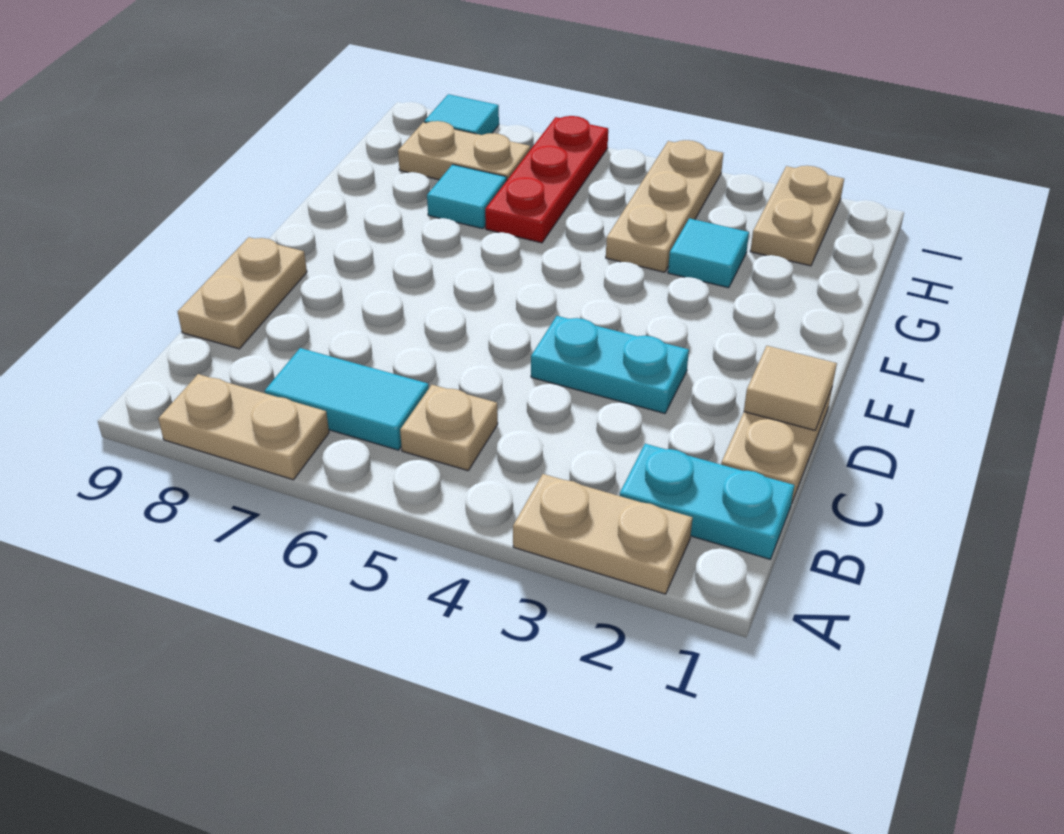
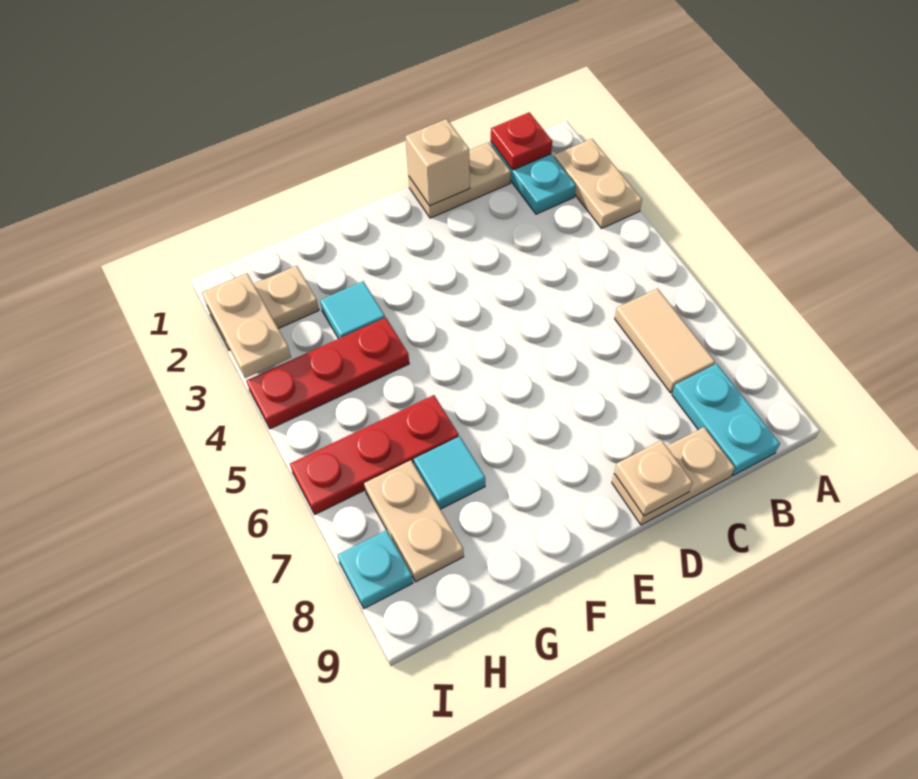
tan plate A7:A8 level 1 -> tan plate I2:I3 level 2
none -> red plate B1 level 2
tan plate B5 level 1 -> tan plate D9 level 2
cyan tile B6:B7 level 1 -> tan tile B6:B7 level 1
tan tile D1 level 2 -> tan brick D1 level 2
cyan plate D3:D4 level 1 -> cyan plate B8:B9 level 1
tan plate G4:I4 level 1 -> red plate G4:I4 level 1
cyan tile I8 level 1 -> cyan plate I8 level 1

